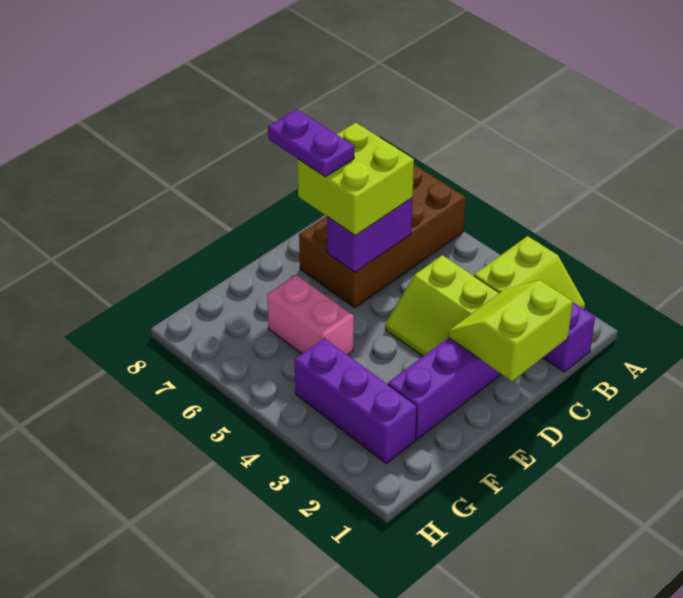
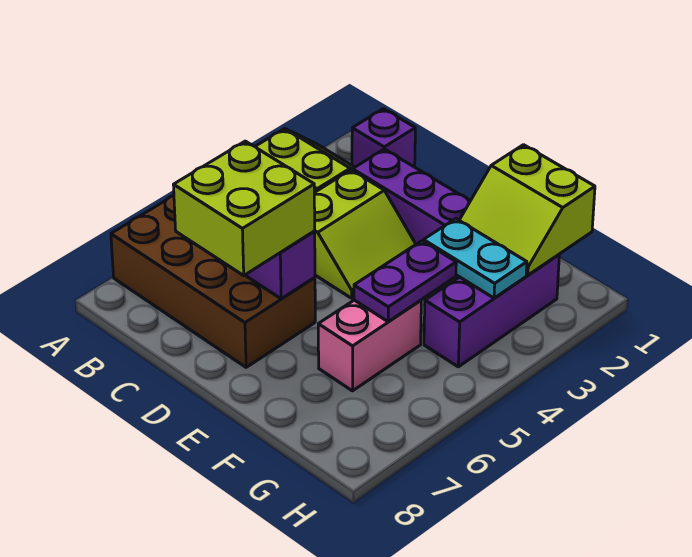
lime slope C1:D2 level 2 top 1 -> lime slope F1:G2 level 2 top 1
purple plate D7:D8 level 4 -> purple plate F4:F5 level 2
none -> cyan plate F3:G3 level 2

